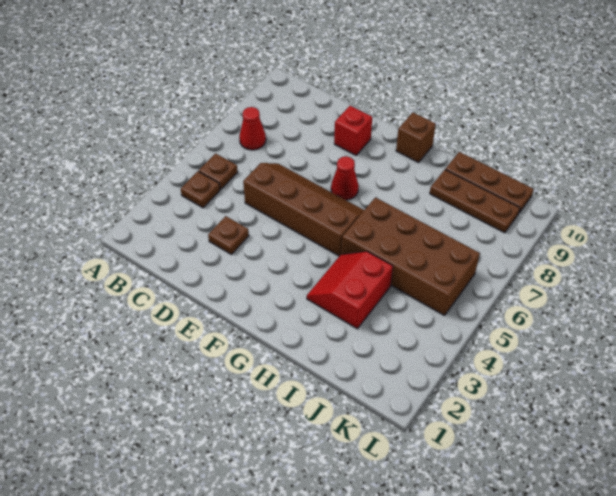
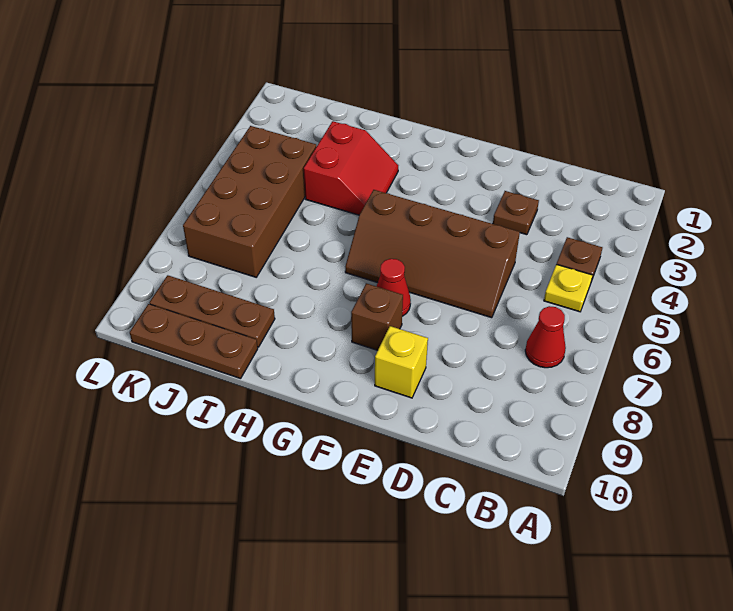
brown plate B5 level 1 -> yellow plate B5 level 1
red brick E9 level 1 -> yellow brick E9 level 1
brown brick G10 level 1 -> brown brick F8 level 1
brown brick H5:K6 level 1 -> brown brick J4:K7 level 1

